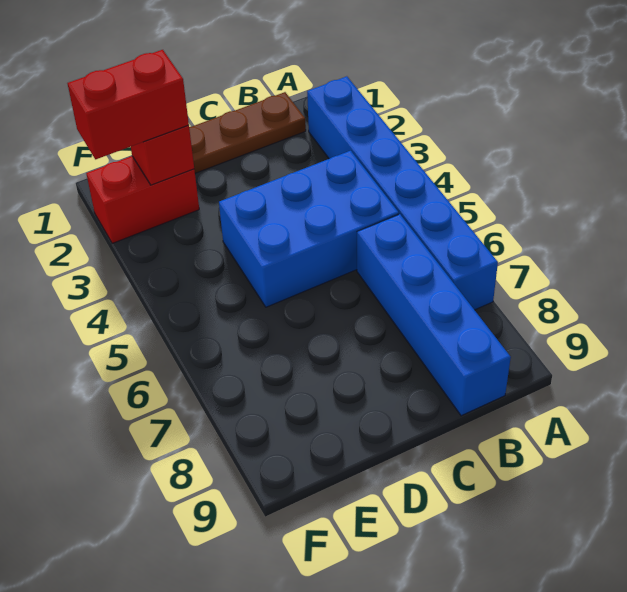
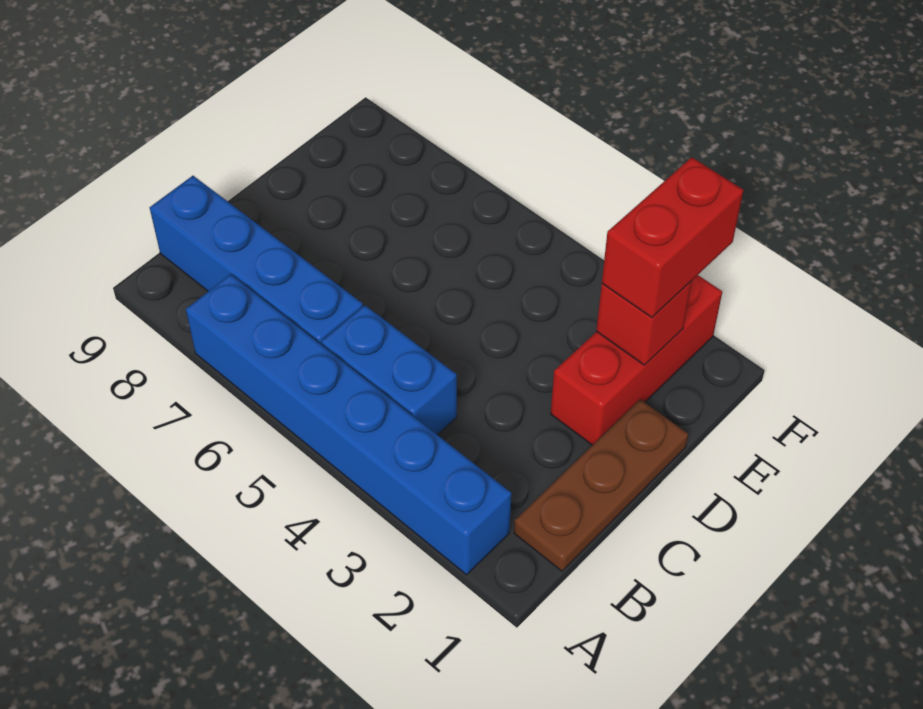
blue brick B4:D5 level 1 -> blue brick B4:B5 level 1
red brick E2:F2 level 1 -> red brick D2:F2 level 1

